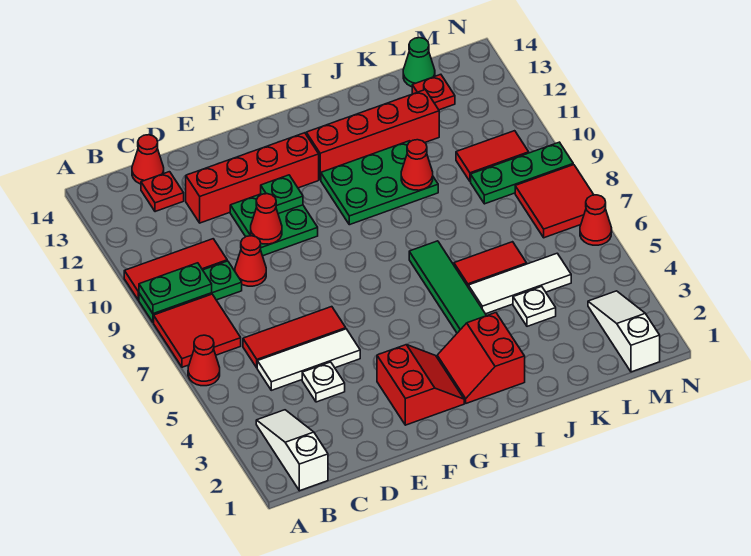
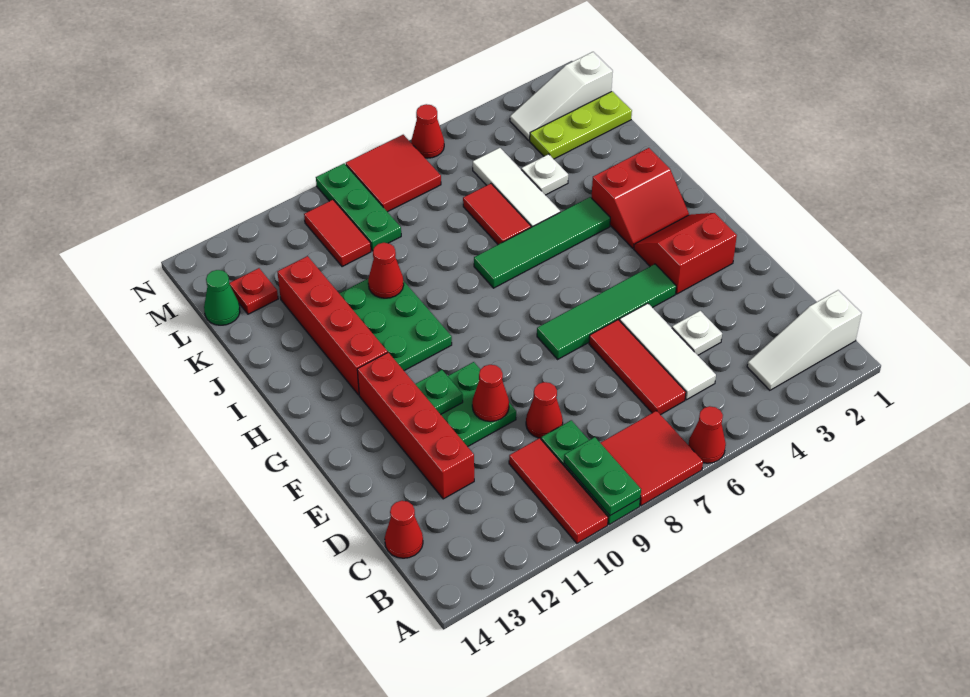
red plate C13 level 1 -> none
none -> green tile F4:F7 level 1
none -> lime plate L1:L3 level 1

